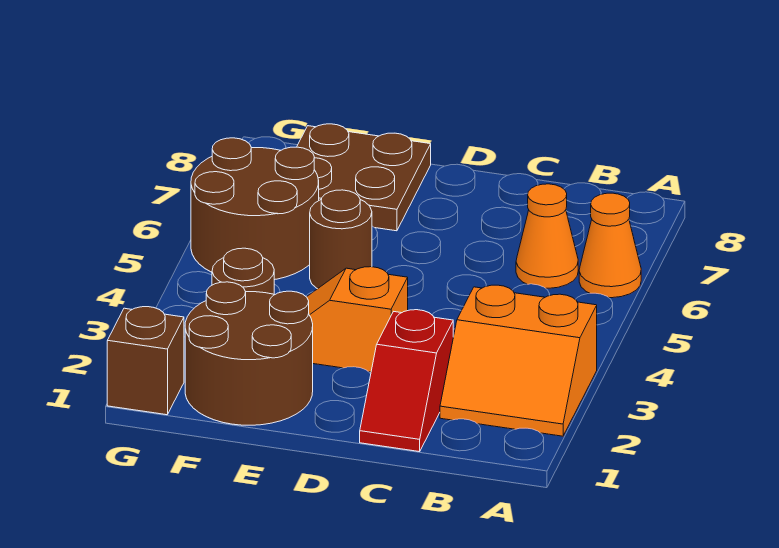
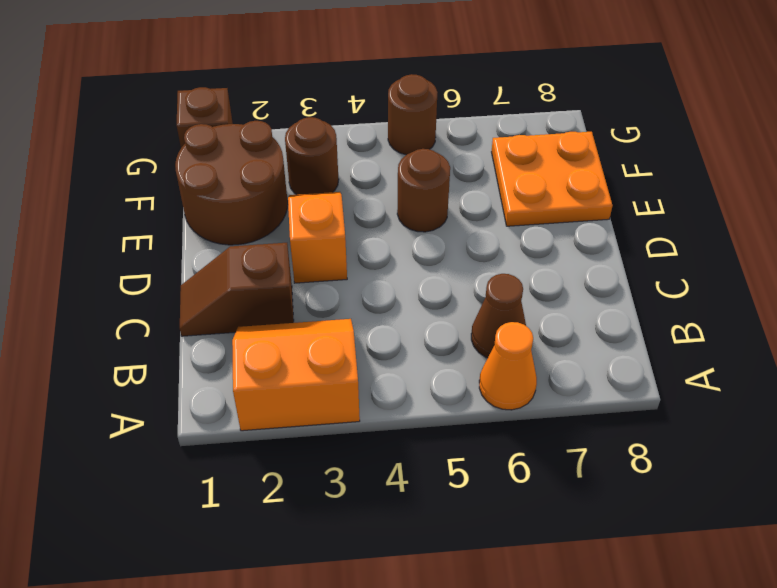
orange slope A2:B3 level 1 top 3 -> orange slope A2:B3 level 1 top A
orange cone B6 level 1 -> brown cone B6 level 1
red slope C1:C2 level 1 top 2 -> brown slope C1:C2 level 1 top 2
brown plate E7:F8 level 1 -> orange plate E7:F8 level 1
brown round brick F5:G6 level 1 -> brown round brick G5 level 1

